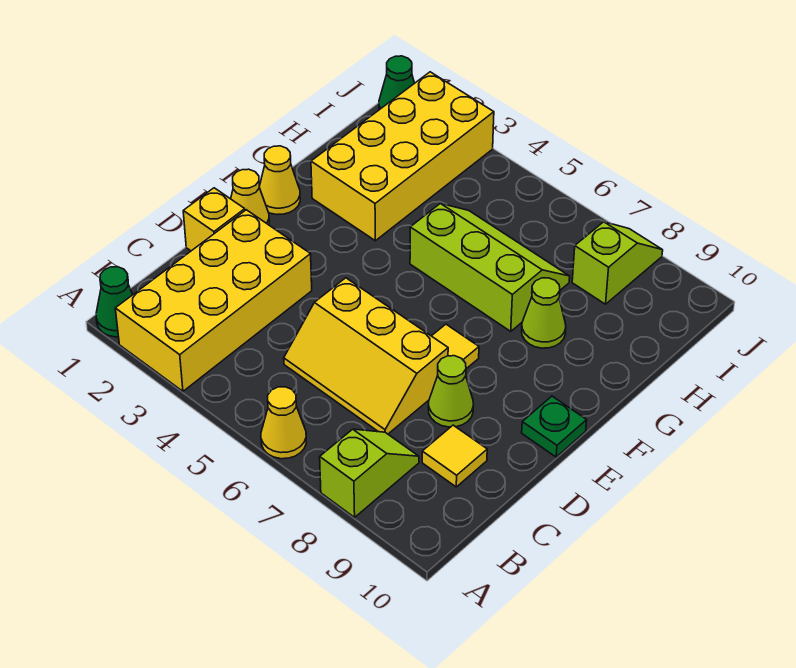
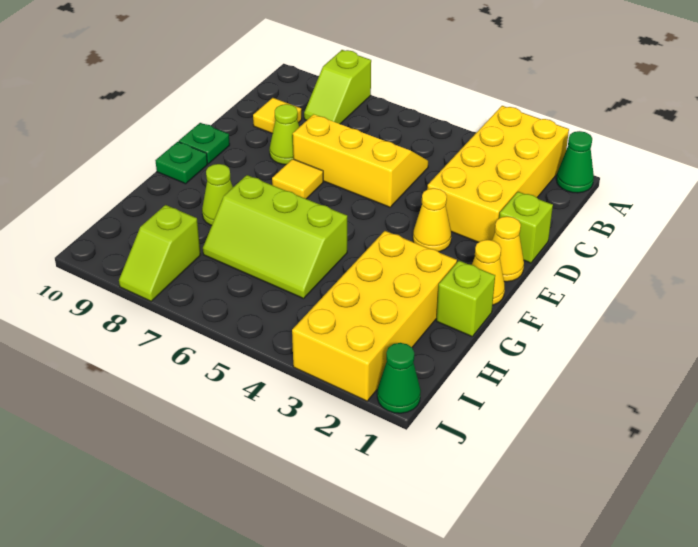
yellow cone A6 level 1 -> yellow cone E3 level 1
yellow brick D1 level 1 -> lime brick D1 level 1
none -> green plate F10 level 1
none -> lime brick G1 level 1

